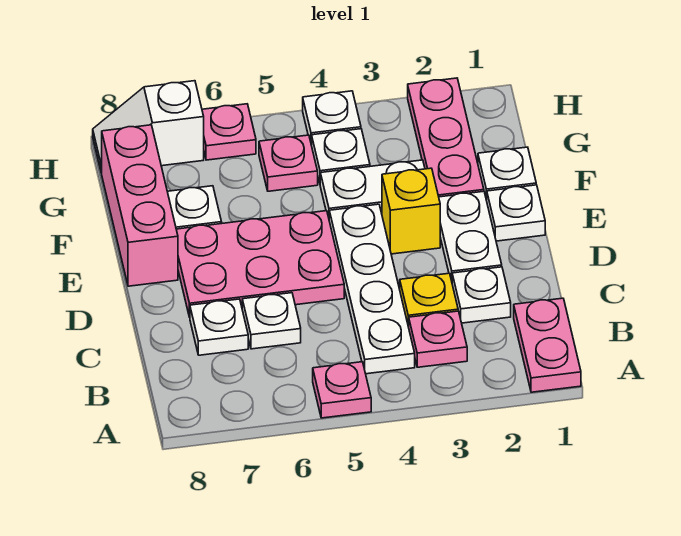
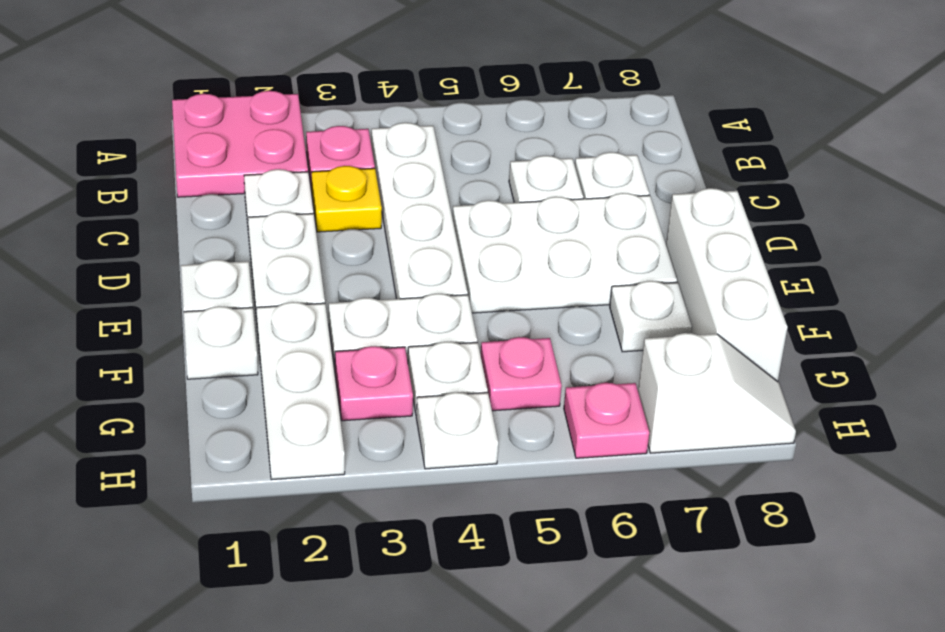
pink plate A1:B1 level 1 -> pink plate A1:B2 level 1
pink plate A5 level 1 -> pink plate G3 level 1
pink plate D5:E7 level 1 -> white plate D5:E7 level 1
yellow brick E3 level 1 -> none
pink brick E8:G8 level 1 -> white brick E8:G8 level 1
pink plate F2:H2 level 1 -> white plate F2:H2 level 1

